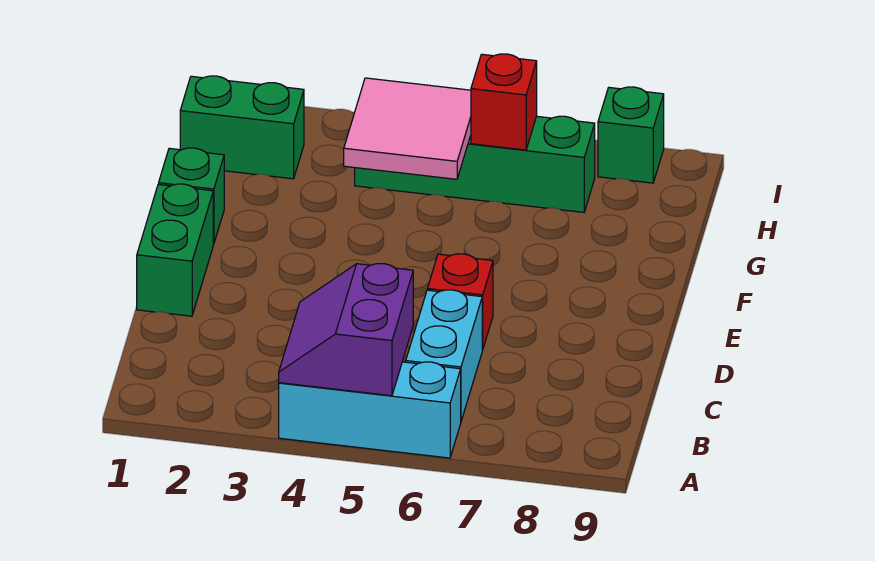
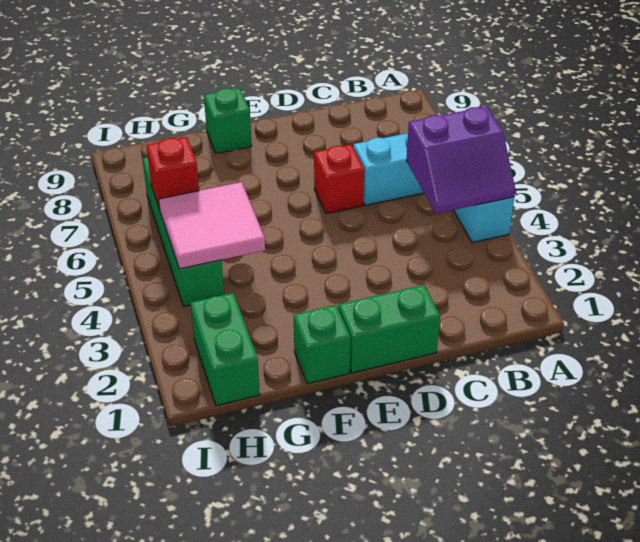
green brick I8 level 1 -> green brick F9 level 1

